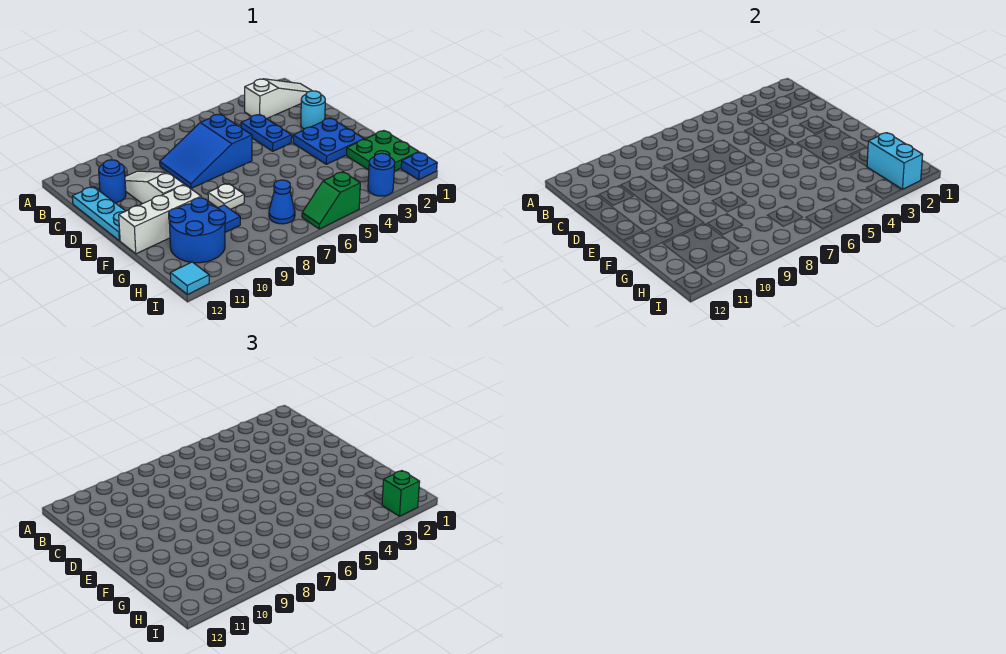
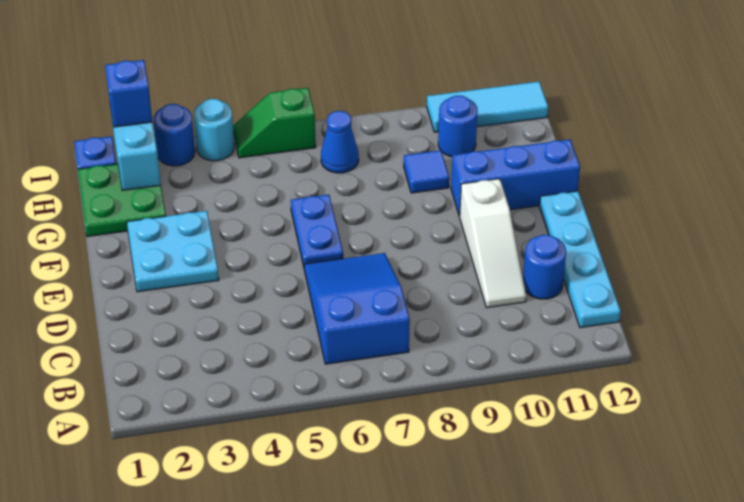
white slope B1:B3 level 1 top 3 -> none
blue plate C4:D4 level 1 -> blue plate E6:F6 level 1
blue slope C6:D8 level 1 top 6 -> blue slope B6:D7 level 1 top B
cyan plate C12:E12 level 1 -> cyan plate B12:E12 level 1
cyan round brick D2 level 1 -> cyan round brick I4 level 1
blue plate E2:F3 level 1 -> cyan plate E2:F3 level 1
white plate F8 level 1 -> none
white brick F10:F12 level 1 -> blue brick F10:F12 level 1
blue round brick G10:H11 level 1 -> blue round brick H10 level 1
green brick I2 level 3 -> blue brick I2 level 3
green slope I5:I6 level 1 top 5 -> green slope I5:I6 level 1 top 6
cyan tile I12 level 1 -> cyan tile I10:I12 level 1

